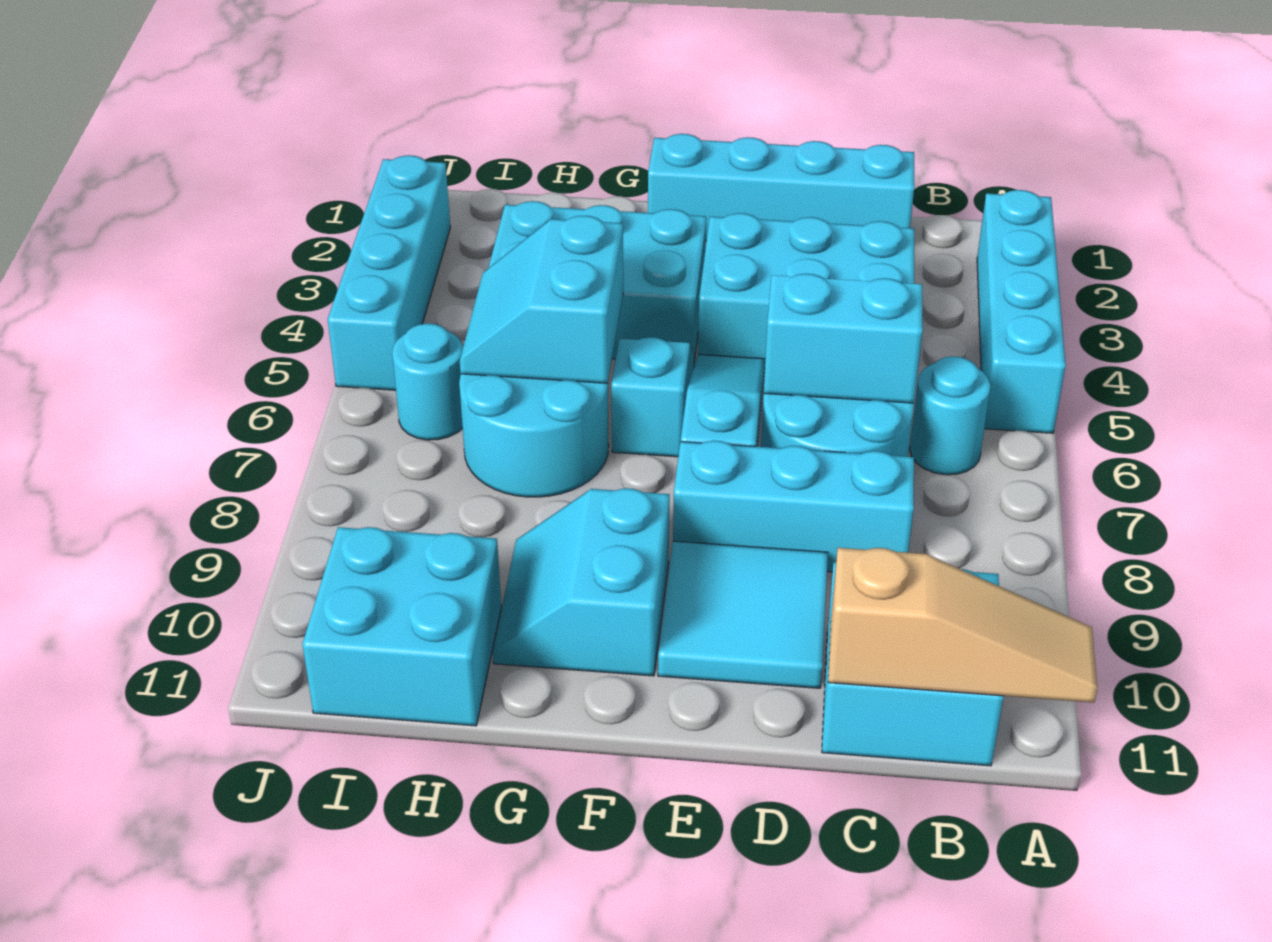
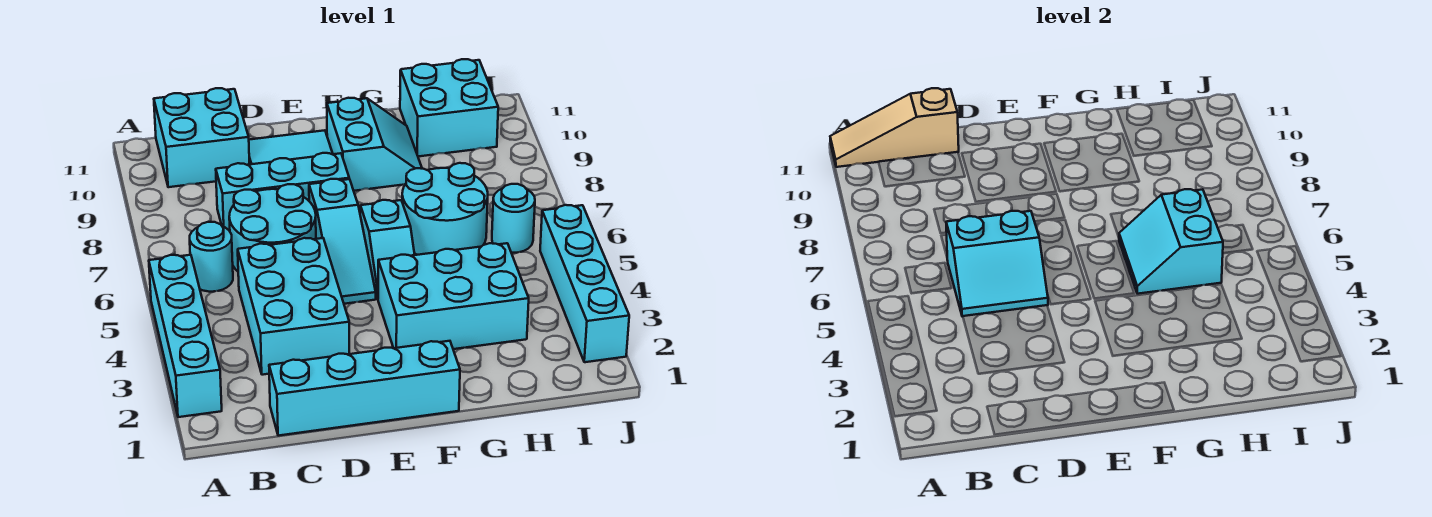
cyan brick C3:E4 level 1 -> cyan brick C3:D5 level 1
cyan slope G5:H6 level 2 top G -> cyan slope G5:H6 level 2 top H

